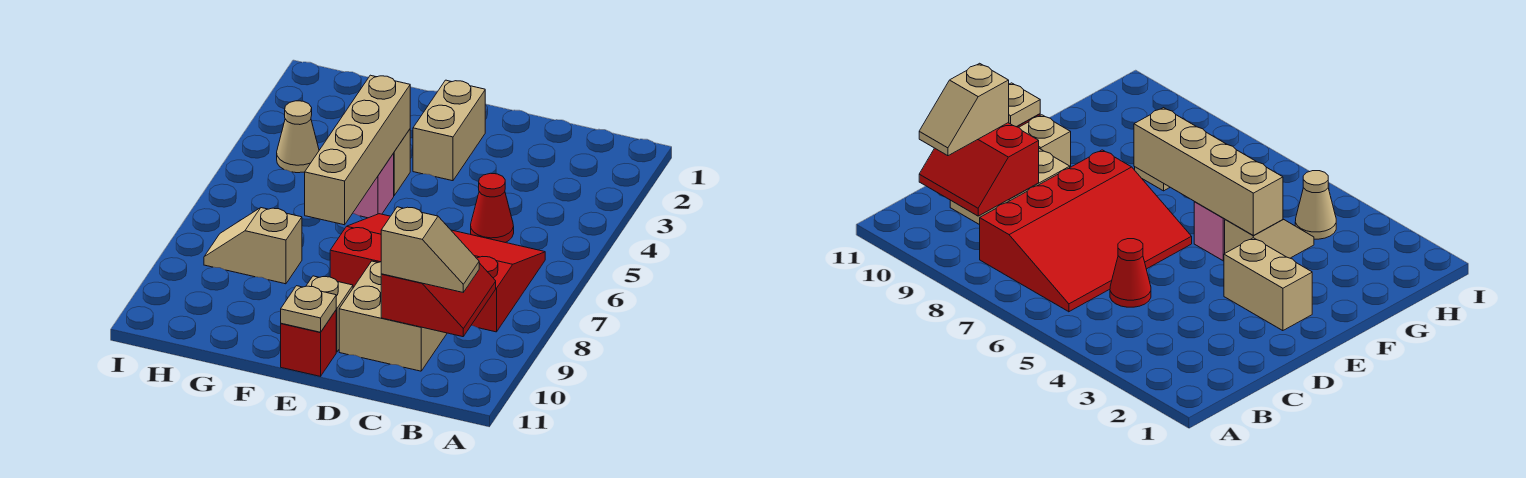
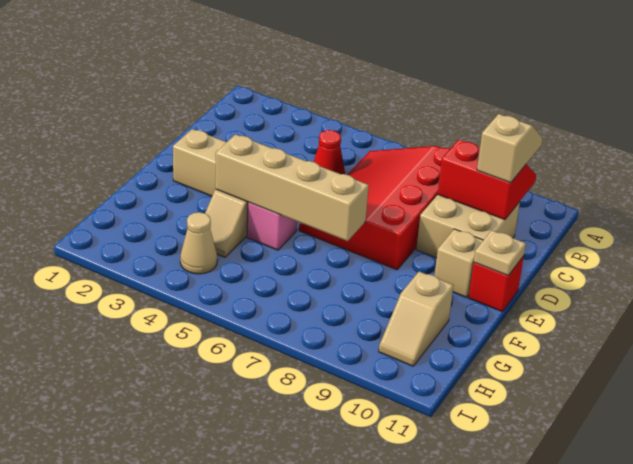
tan slope G8:H8 level 1 top G -> tan slope G10:H10 level 1 top G

